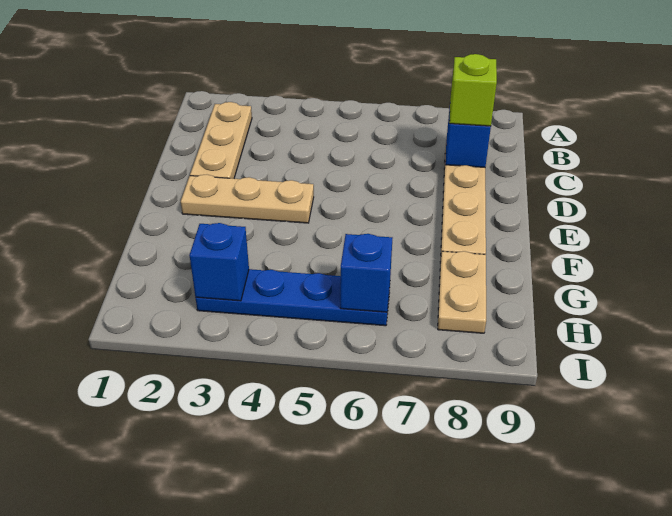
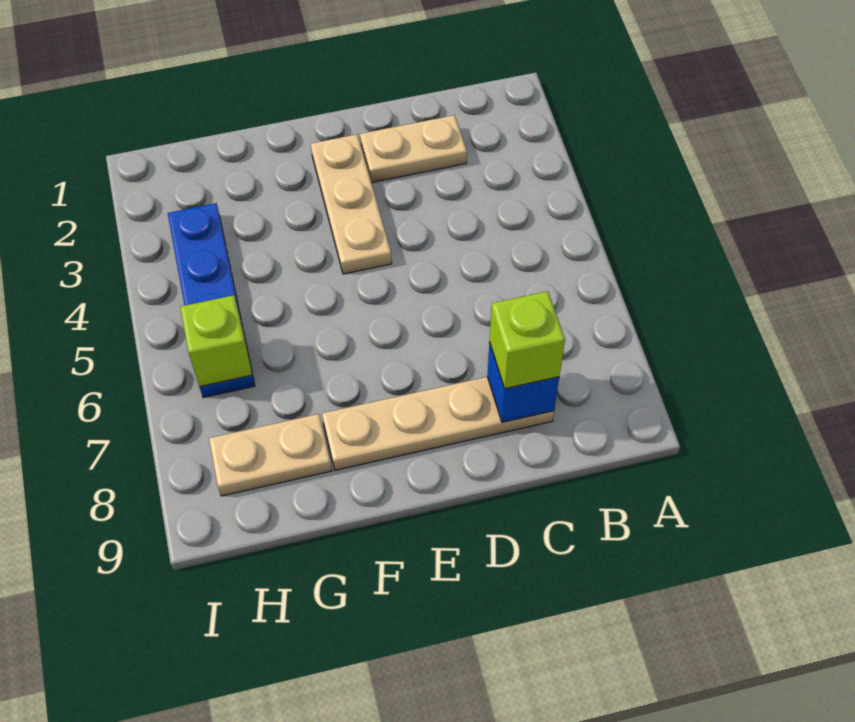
tan plate B2:D2 level 1 -> tan plate C2:D2 level 1
blue brick H3 level 2 -> none
blue brick H6 level 2 -> lime brick H6 level 2

